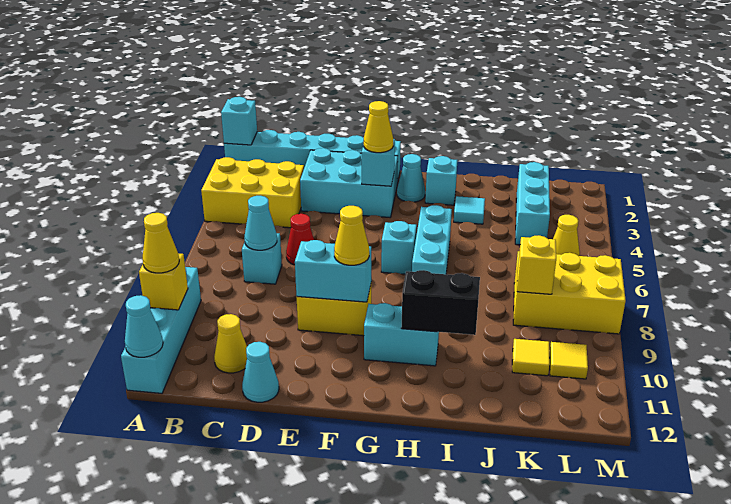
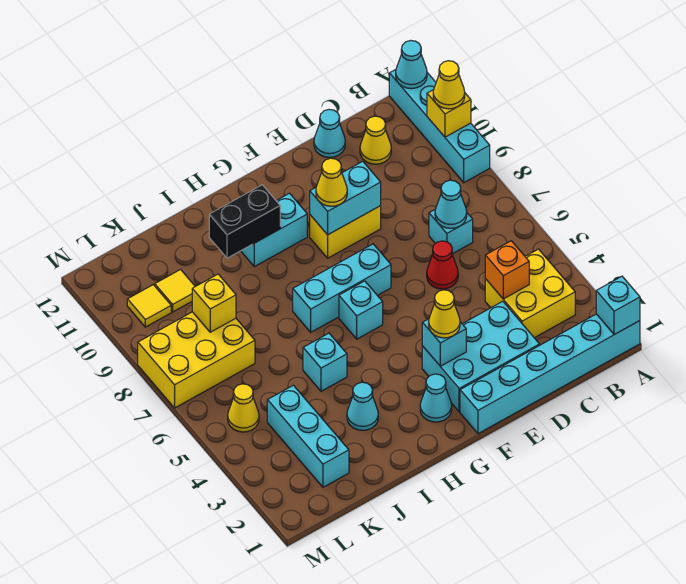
yellow brick A3:C4 level 1 -> yellow brick B3:C4 level 1
none -> orange brick C4 level 2
cyan brick H2 level 1 -> cyan brick I5 level 1
cyan brick H5:H7 level 1 -> cyan brick F7:H7 level 1
cyan tile I3 level 1 -> cyan cone I3 level 1

